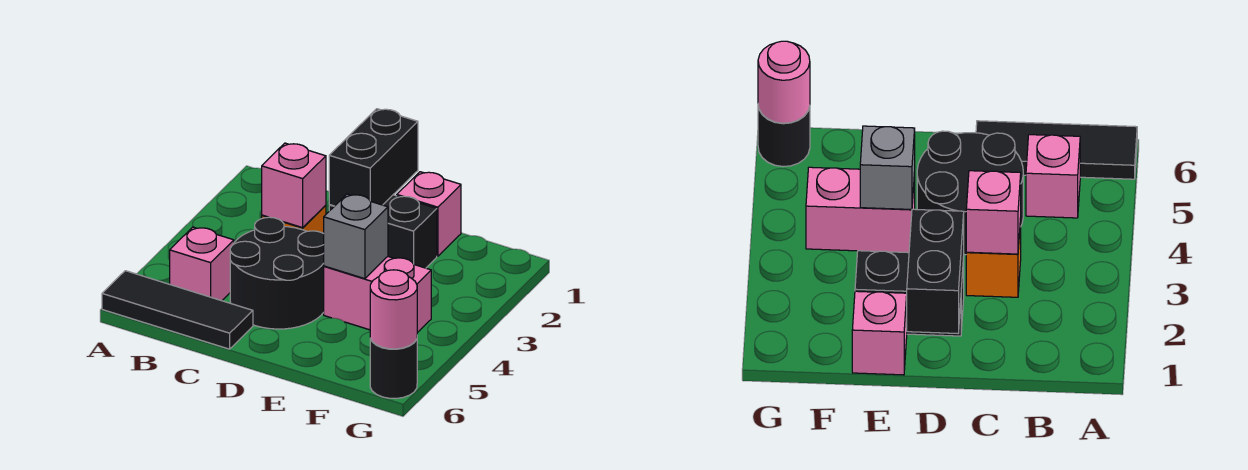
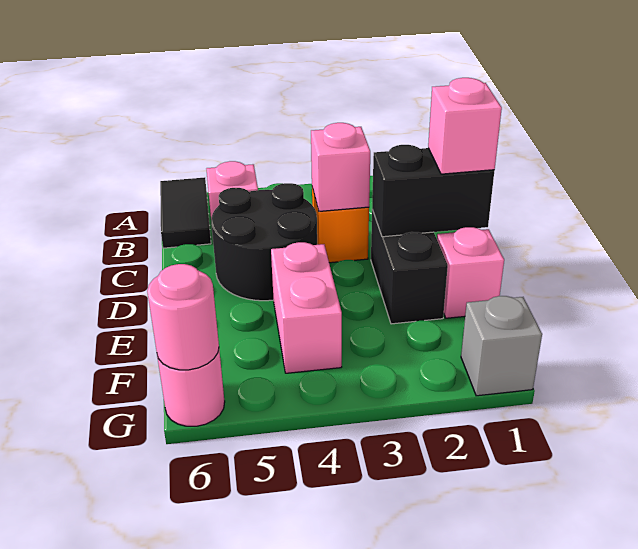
black tile A6:C6 level 1 -> black tile A6:B6 level 1
none -> pink brick D1 level 3
grey brick E4 level 2 -> grey brick G1 level 1
black round brick G6 level 1 -> pink round brick G6 level 1

